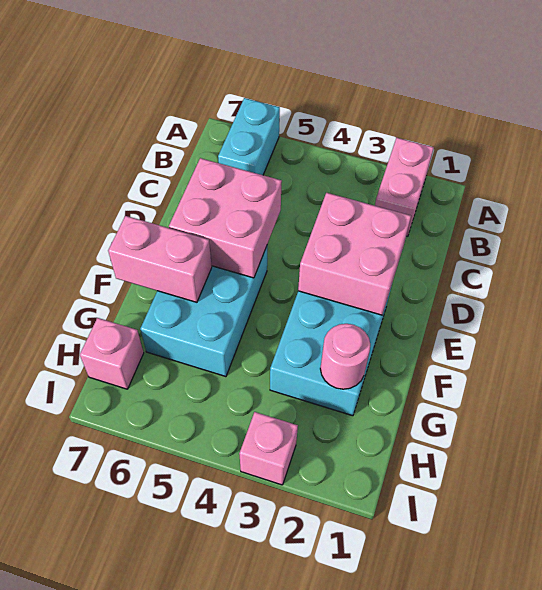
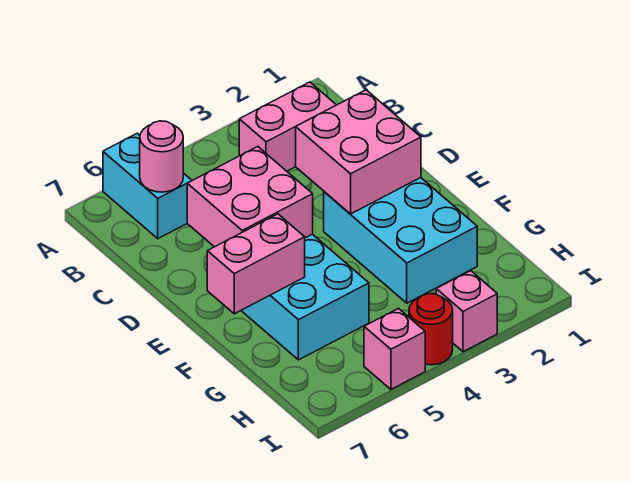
pink brick A2:B2 level 1 -> pink brick B2:B3 level 1
pink round brick G2 level 2 -> pink round brick B6 level 2
pink brick H7 level 1 -> pink brick I5 level 1
none -> red round brick I4 level 1

